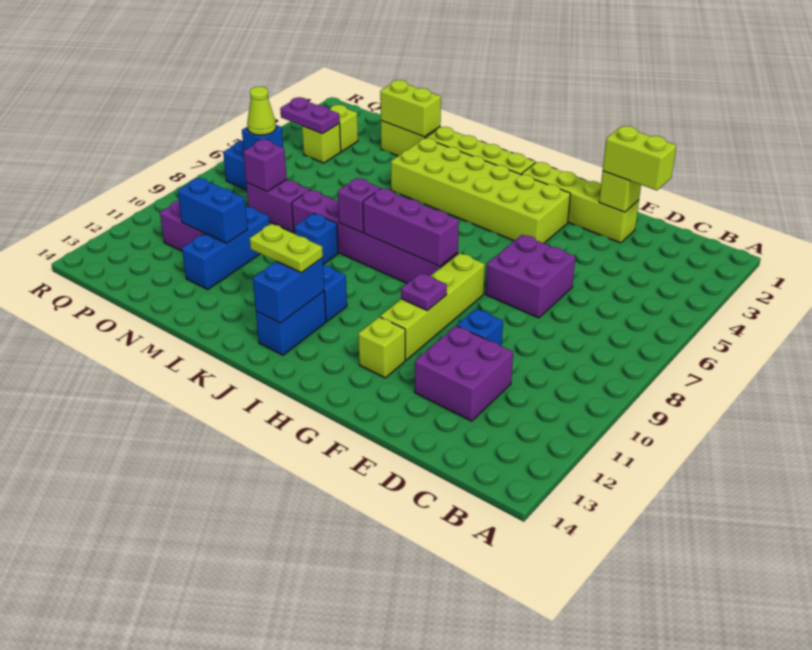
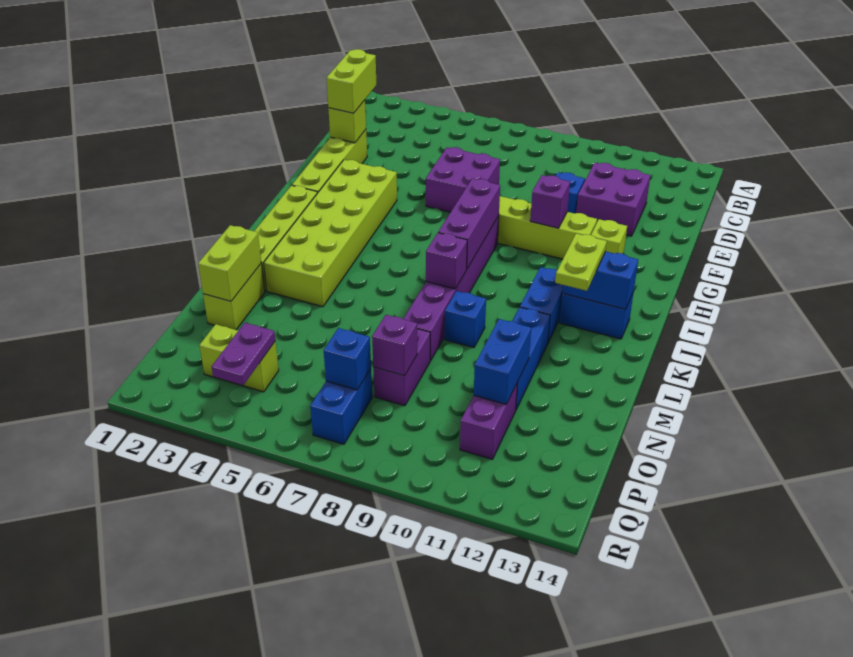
purple plate G10 level 2 -> purple brick G10 level 2
blue brick N10:N12 level 1 -> blue brick L11:N11 level 1
lime cone P7 level 3 -> none

